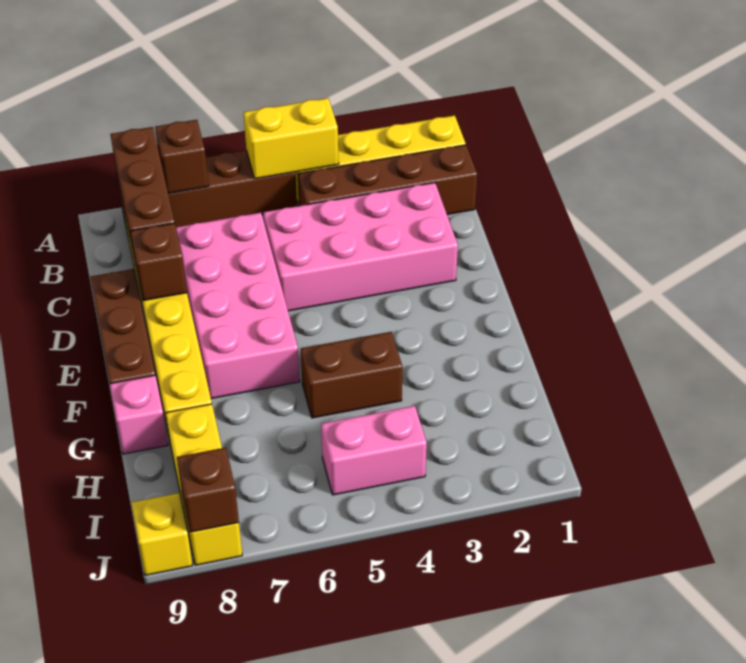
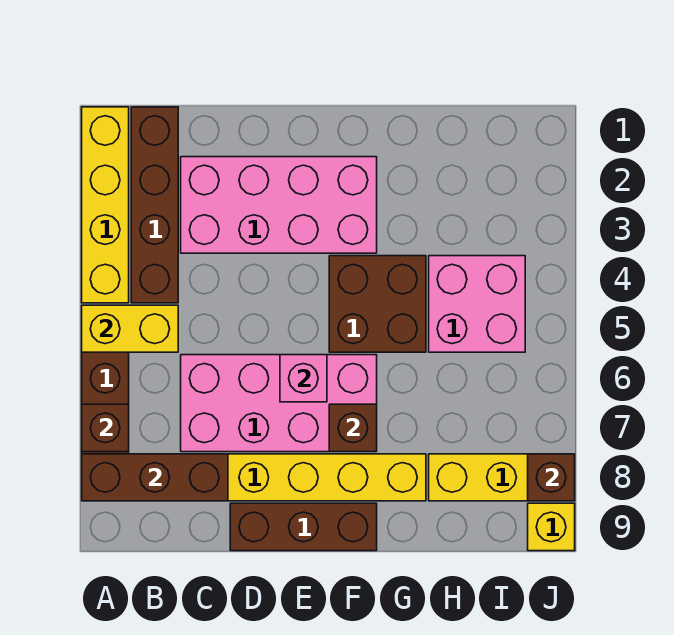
yellow brick A4:A5 level 2 -> yellow brick A5:B5 level 2
pink brick C2:D5 level 1 -> pink brick C2:F3 level 1
brown brick D8 level 2 -> brown brick F7 level 2
brown brick G4:G5 level 1 -> brown brick F4:G5 level 1
pink brick G9 level 1 -> pink brick E6 level 2
pink brick I4:I5 level 1 -> pink brick H4:I5 level 1

